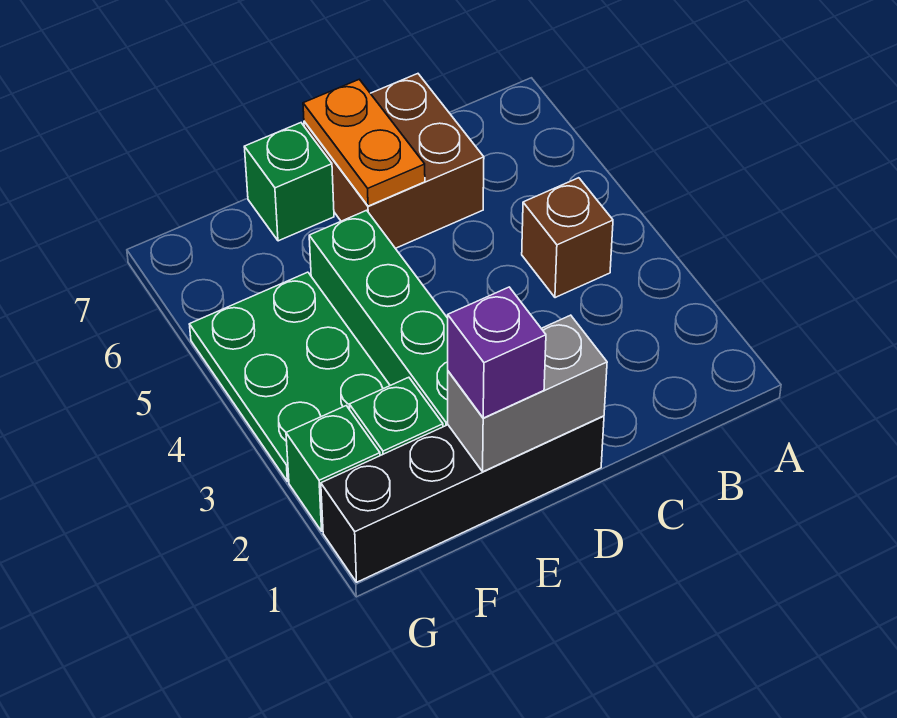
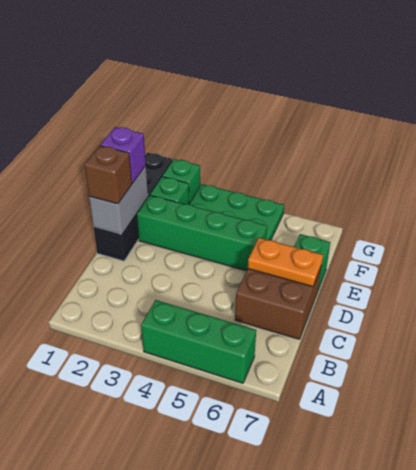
none -> green brick A4:A6 level 1
brown brick B4 level 1 -> brown brick D1 level 3

